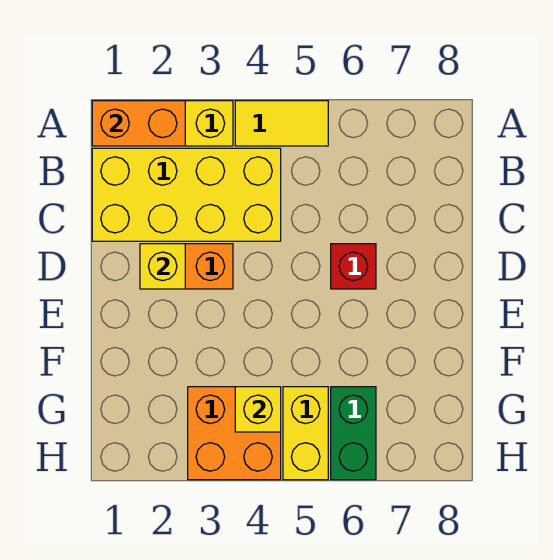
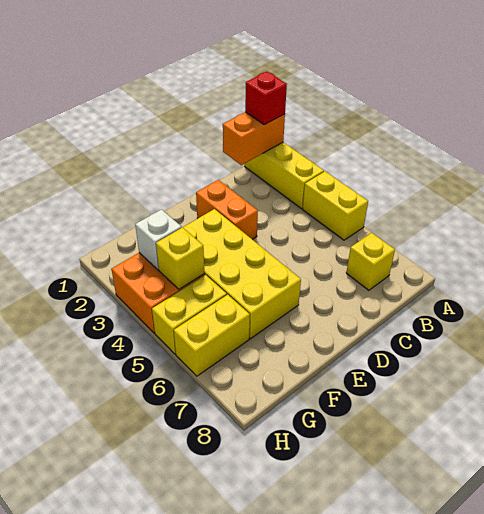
orange brick A1:A2 level 2 -> orange brick A1:B1 level 2
yellow tile A4:A5 level 1 -> yellow brick A4:A5 level 1
yellow brick B1:C4 level 1 -> yellow brick E3:F6 level 1
yellow brick D2 level 2 -> yellow brick B7 level 1
red brick D6 level 1 -> red brick A1 level 3
none -> white brick G3 level 2
green brick G6:H6 level 1 -> yellow brick G6:H6 level 1

